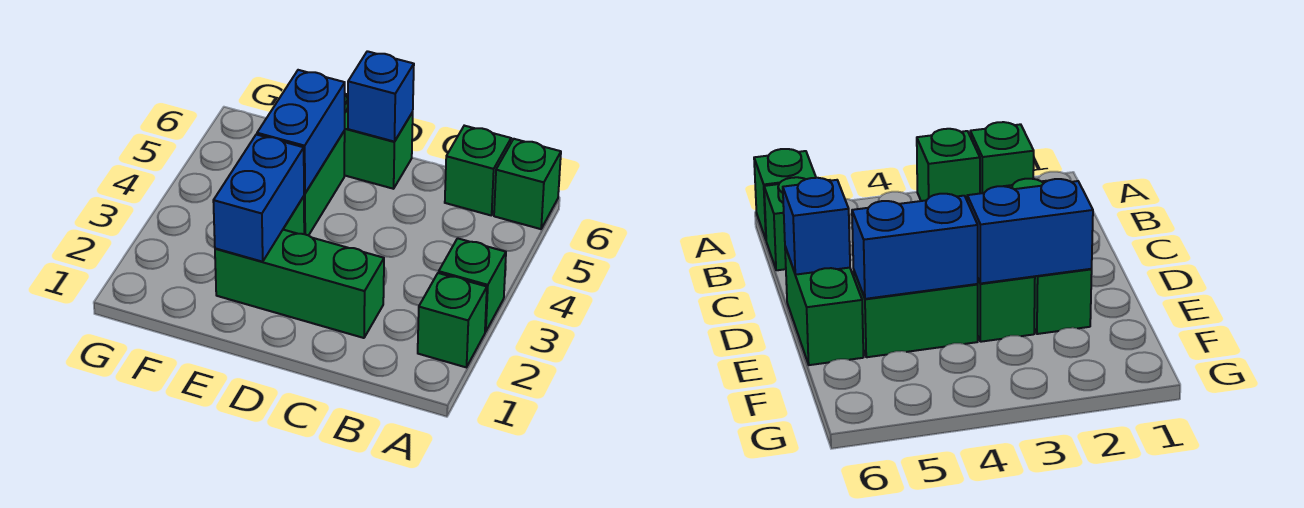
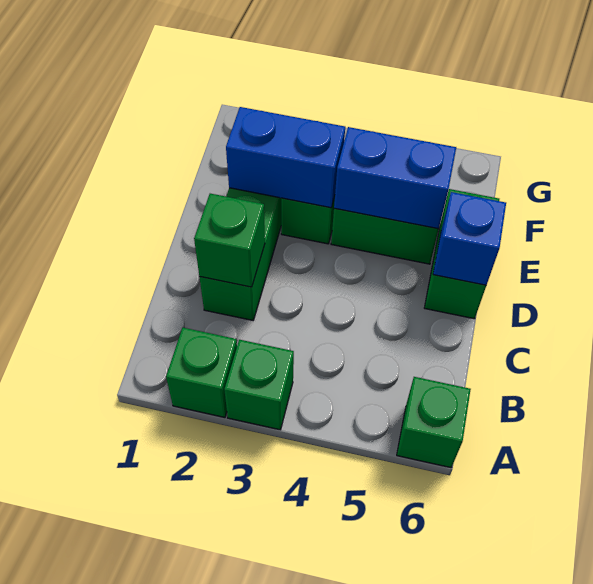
green brick B6 level 1 -> green brick C2 level 2

